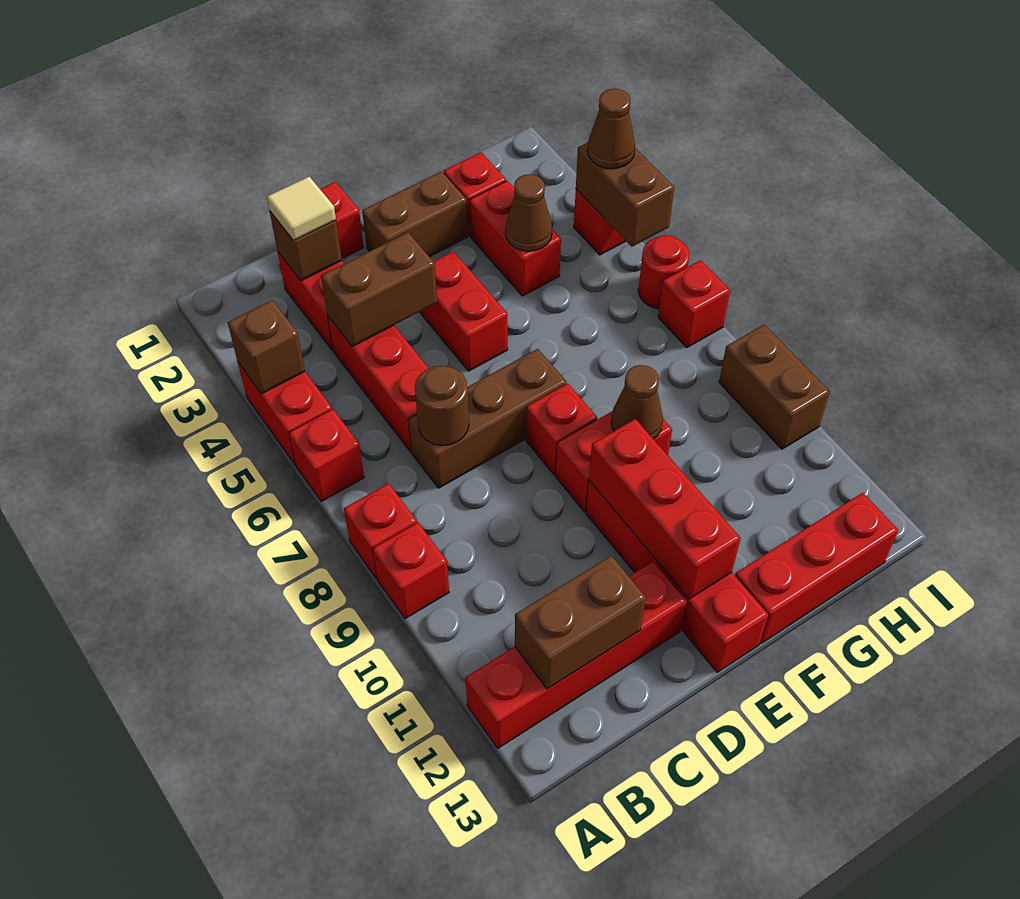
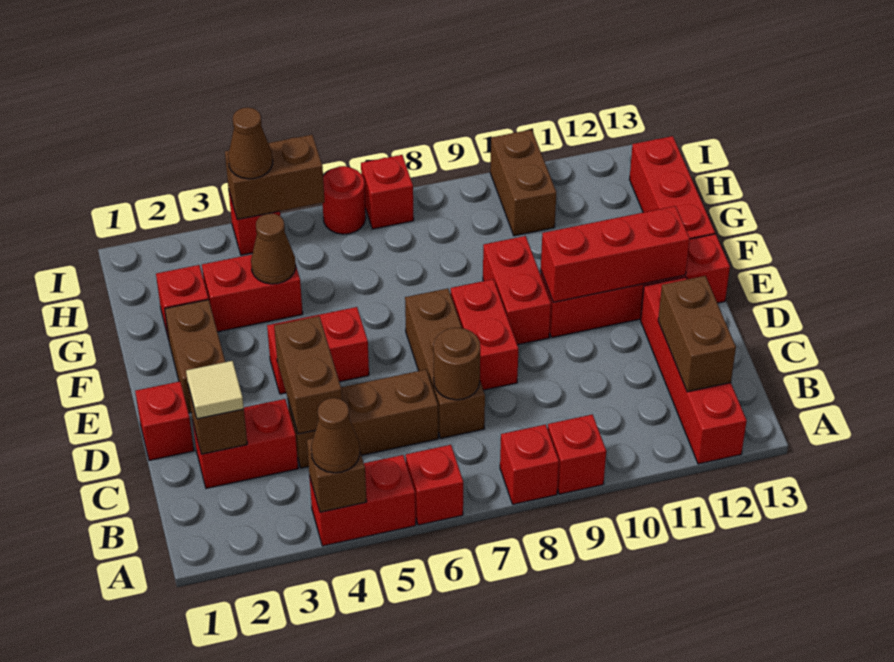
red brick C4:C6 level 1 -> brown brick C4:C6 level 1
red brick E8 level 1 -> red brick D8:E8 level 1
brown cone F9 level 2 -> brown cone A4 level 3
brown brick I9:I10 level 1 -> brown brick H10:I10 level 1

